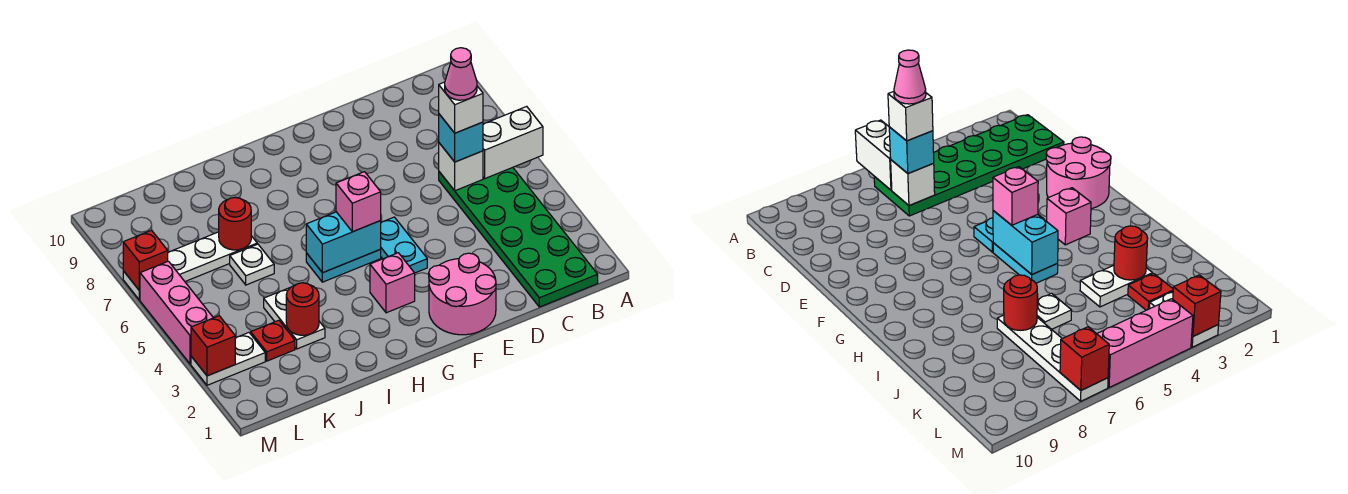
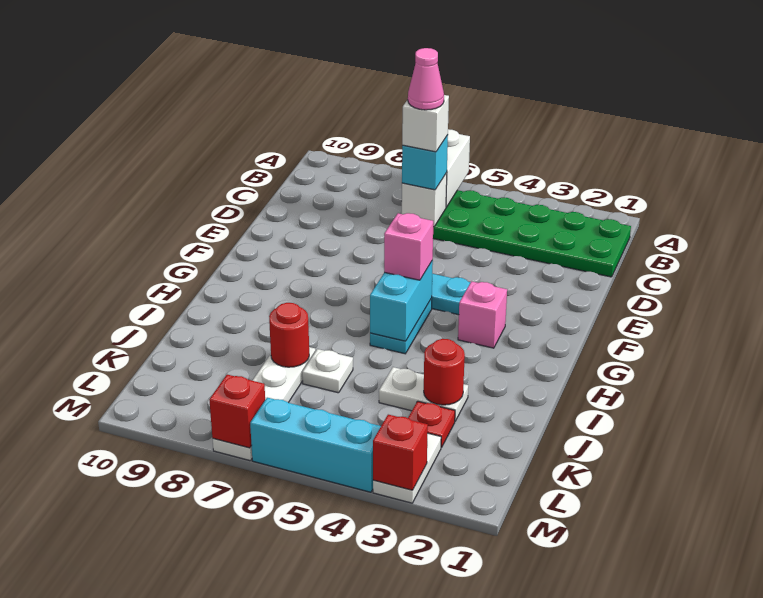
pink round brick E1:F2 level 1 -> none
pink brick M4:M6 level 1 -> cyan brick M4:M6 level 1

